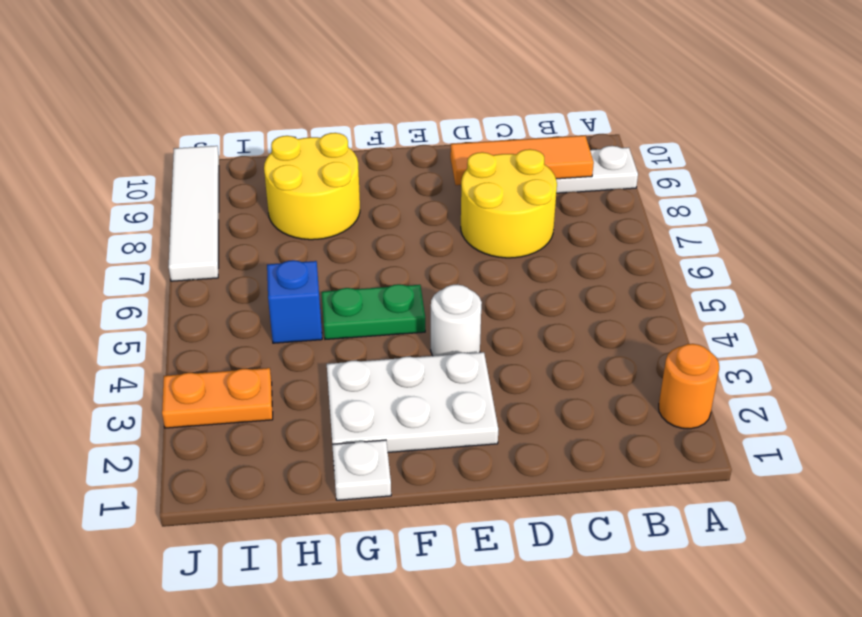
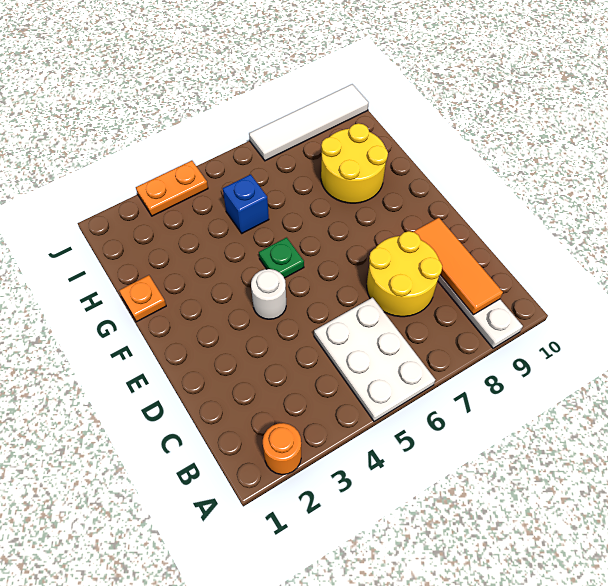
white plate E2:G3 level 1 -> white plate A5:C6 level 1
green plate F5:G5 level 1 -> green plate F5 level 1
white plate G1 level 1 -> orange plate G1 level 1
orange plate I3:J3 level 1 -> orange plate J3:J4 level 1

